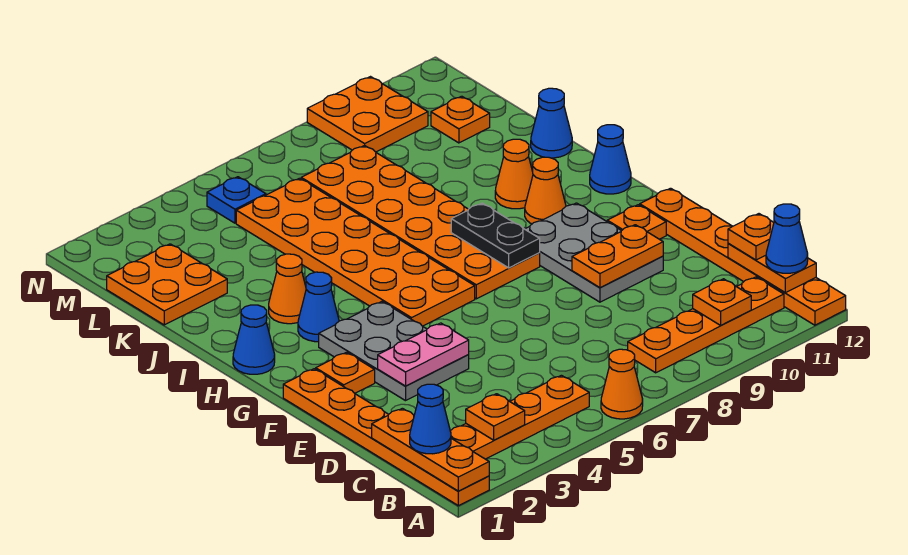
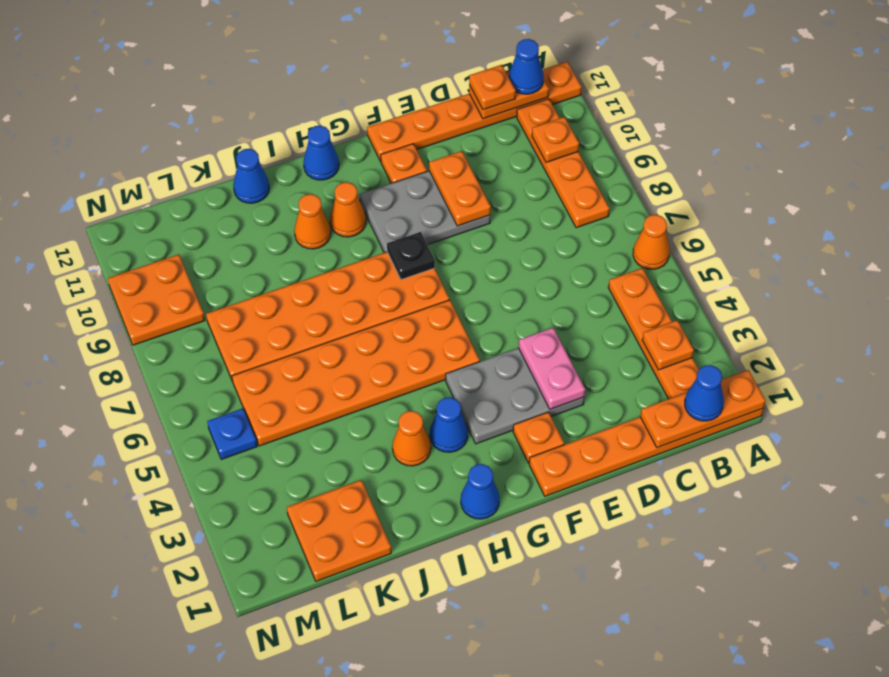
black plate G8:H8 level 2 -> black plate G8 level 2
orange plate L11 level 1 -> none

